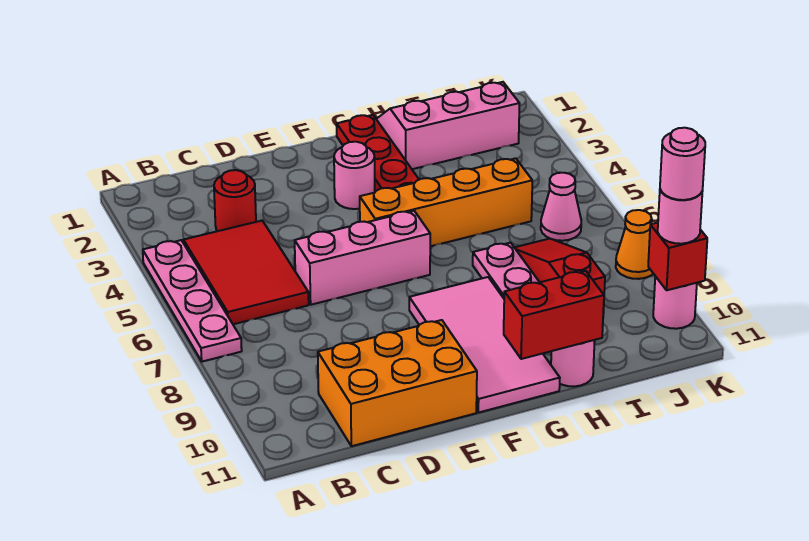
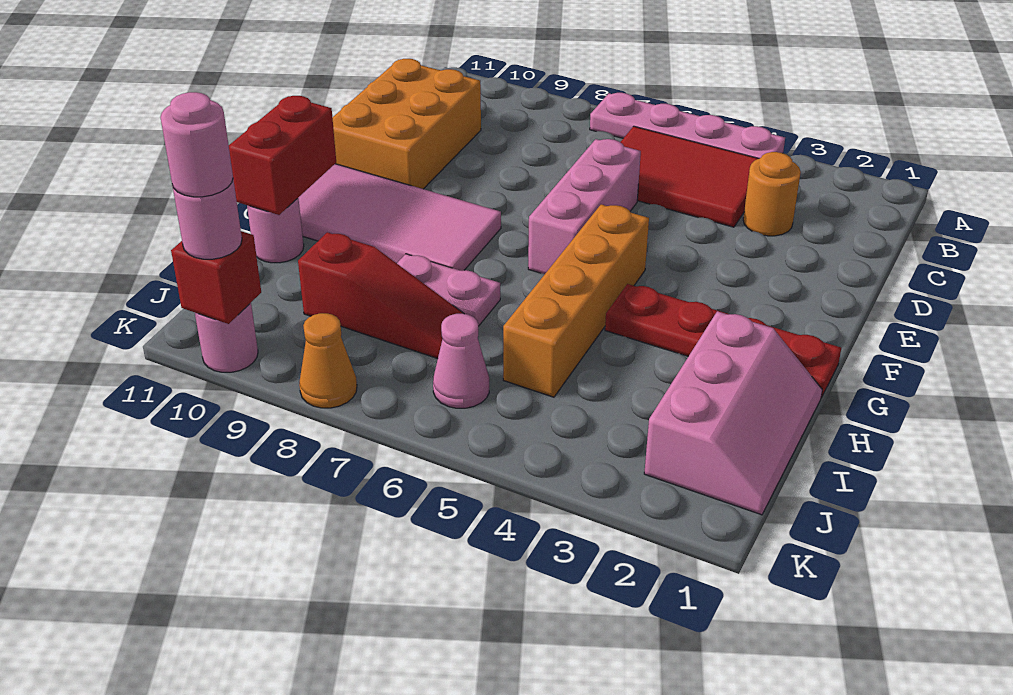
red round brick C3 level 1 -> orange round brick C3 level 1
pink round brick F3 level 1 -> none

